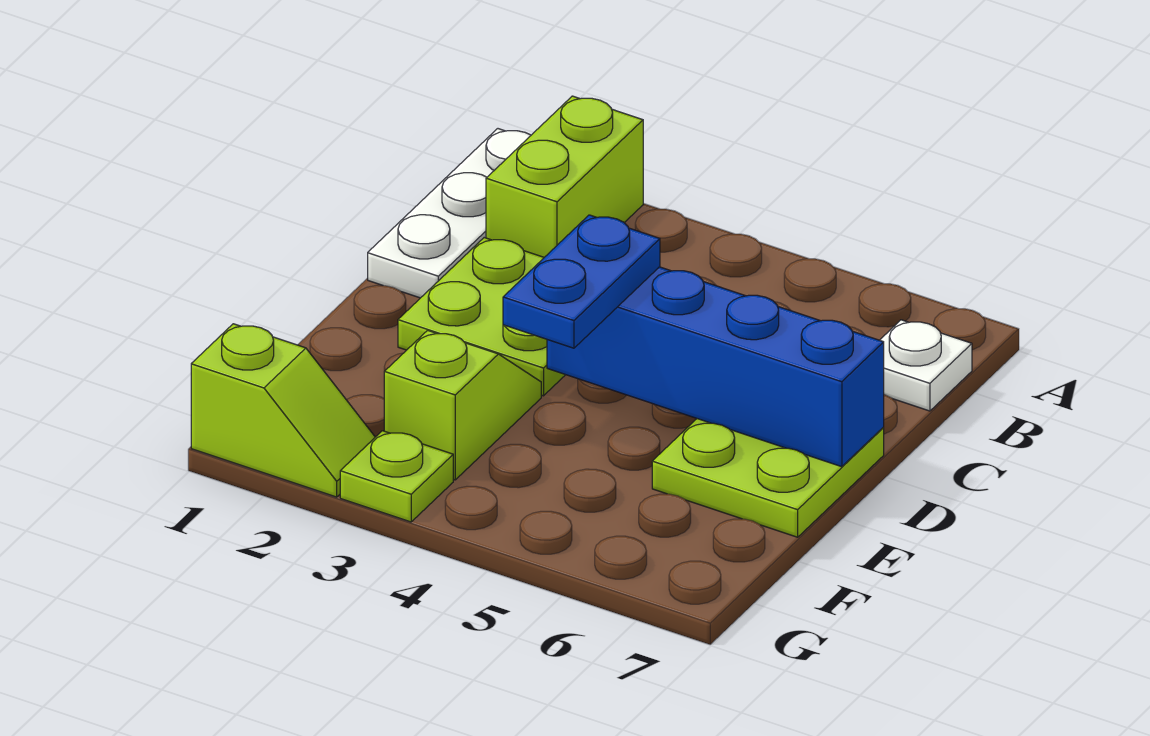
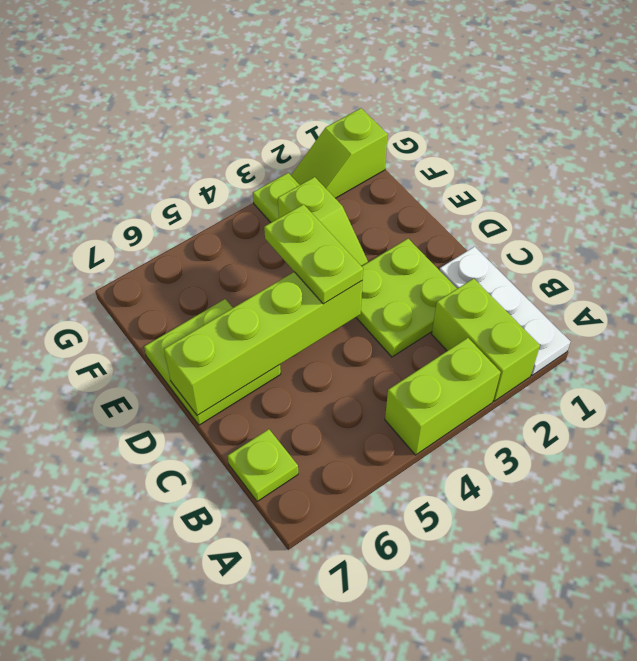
none -> lime brick A3:A4 level 1
white plate B7 level 1 -> lime plate B7 level 1
blue brick D4:D7 level 2 -> lime brick D4:D7 level 2
blue plate D4:E4 level 3 -> lime plate D4:E4 level 3

